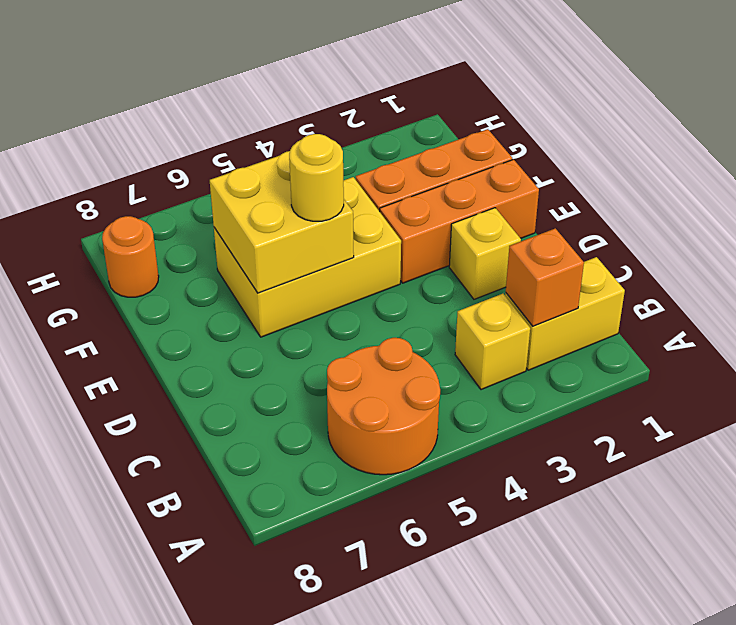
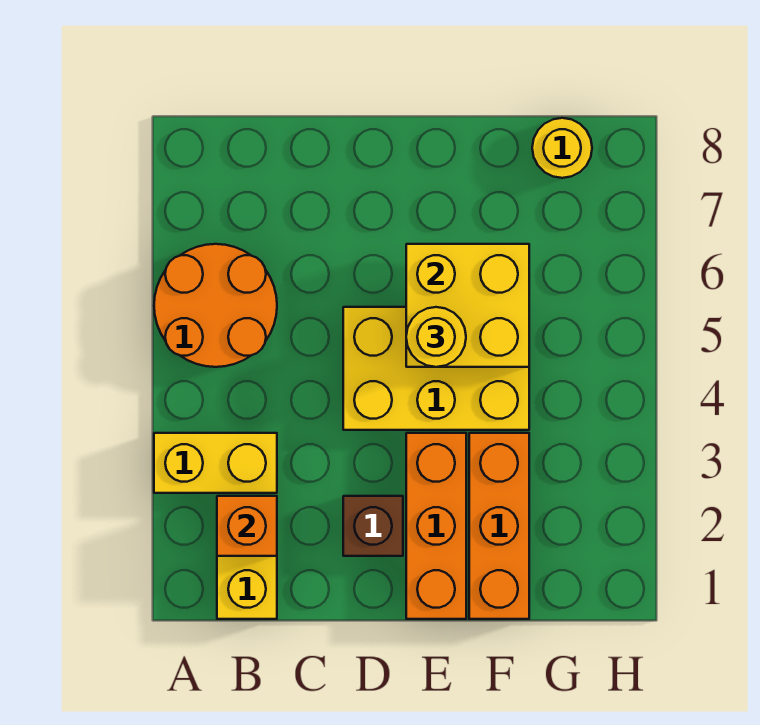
yellow brick B3 level 1 -> yellow brick A3:B3 level 1
yellow brick D2 level 1 -> brown brick D2 level 1
yellow brick E4:F6 level 1 -> yellow brick D4:F5 level 1
orange round brick G8 level 1 -> yellow round brick G8 level 1

